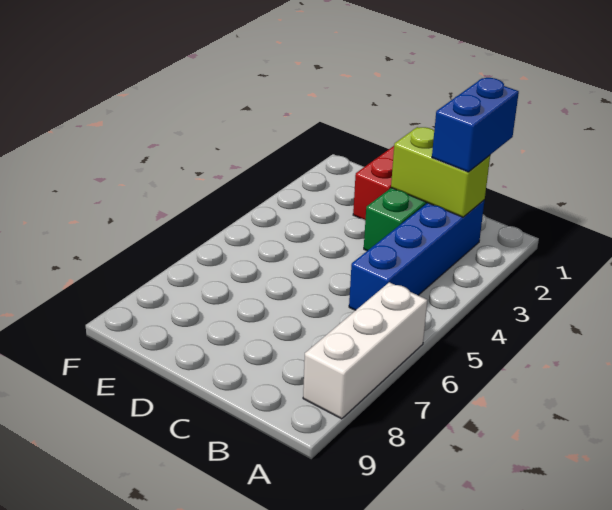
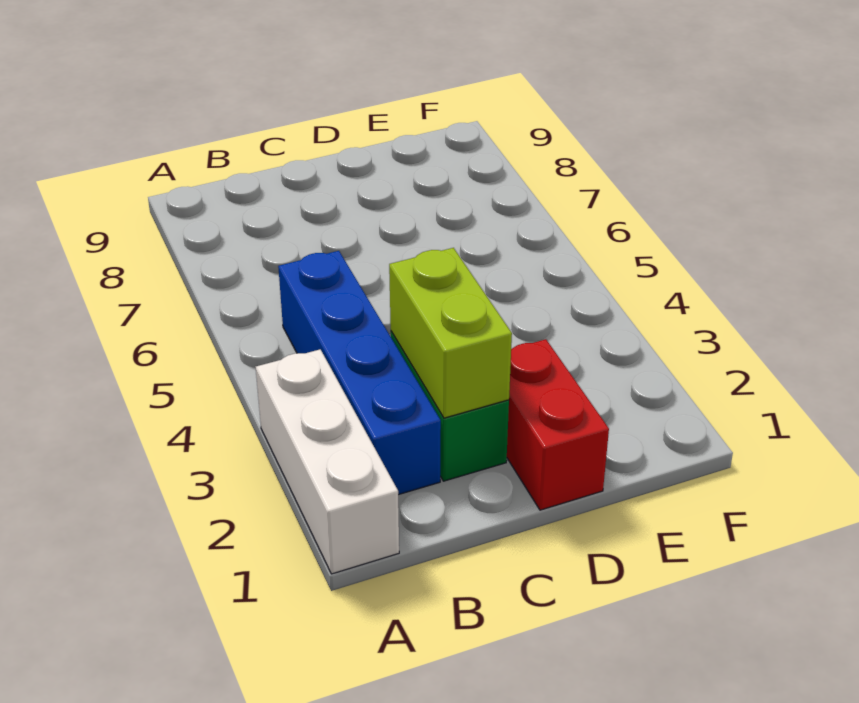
white brick A6:A8 level 1 -> white brick A1:A3 level 1
blue brick B1:B2 level 3 -> none
lime brick B2:C2 level 2 -> lime brick C2:C3 level 2

